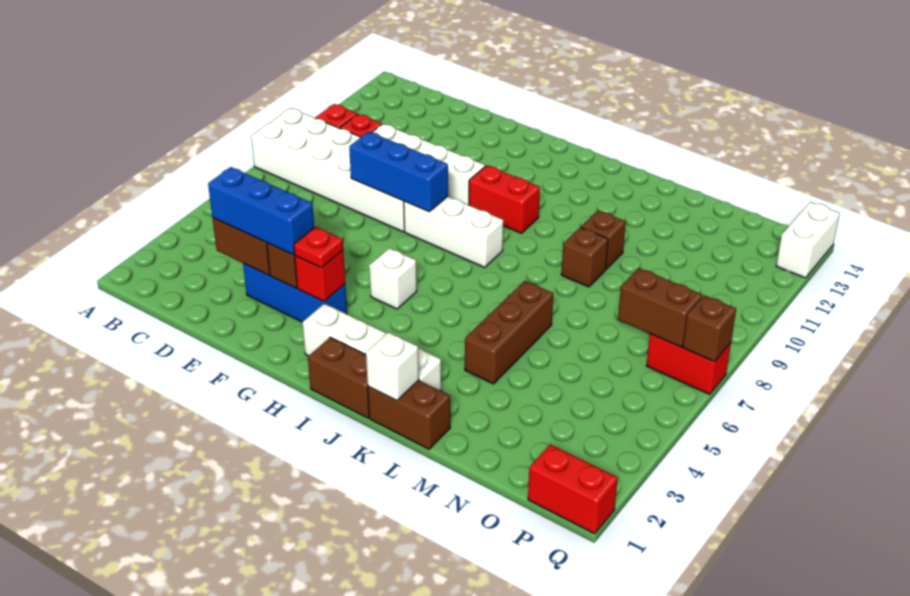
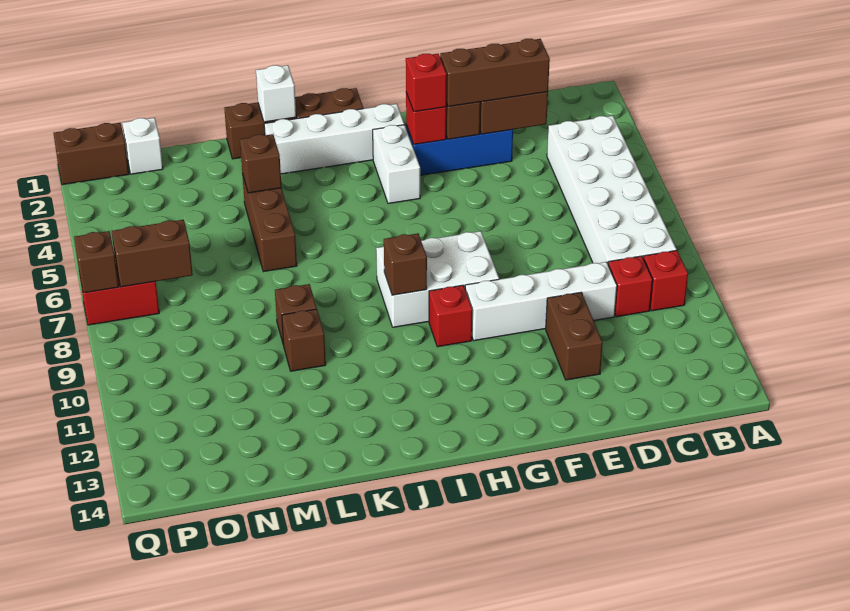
white brick A8:F9 level 1 -> white brick B4:C9 level 1
blue brick D3:F3 level 3 -> brown brick D3:F3 level 3
blue brick E8:G8 level 2 -> none
none -> brown brick E11:E12 level 1
red plate G3 level 3 -> red brick G3 level 3
white brick G8:I8 level 1 -> white brick G8:I9 level 1
white brick H5 level 1 -> white brick O1 level 1
red brick H10:I10 level 1 -> red brick H10 level 1
none -> brown brick I9 level 2
none -> brown brick L4 level 2
red brick P1:Q1 level 1 -> brown brick P1:Q1 level 1
white brick Q13:Q14 level 1 -> white brick H3:H4 level 1

